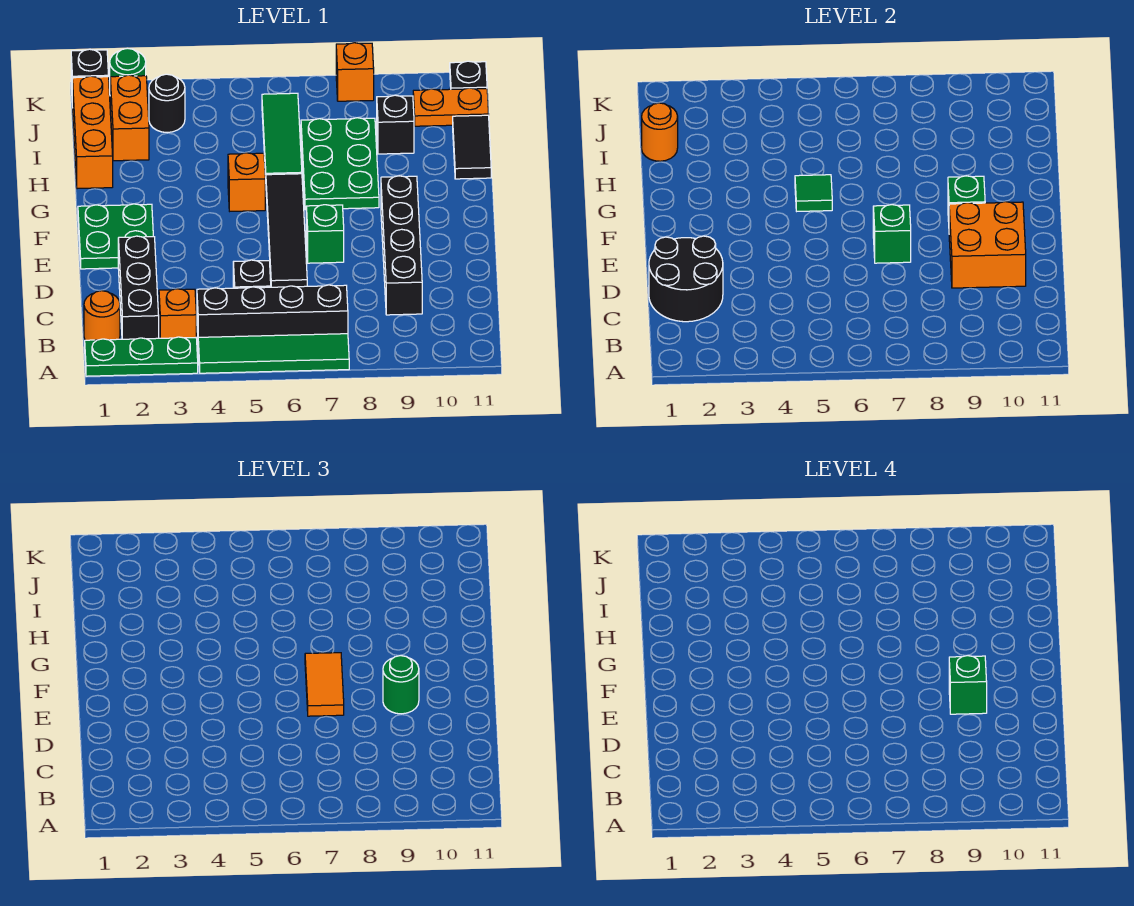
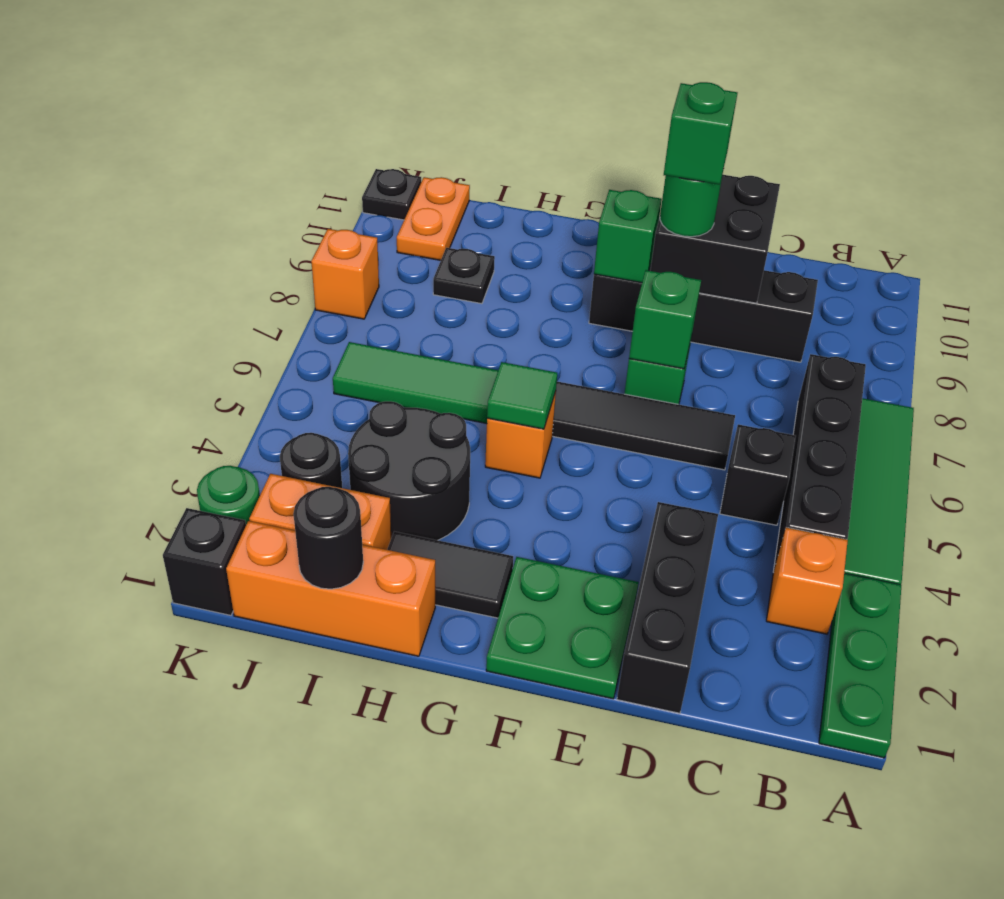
orange round brick B1 level 1 -> none
black brick B2:D2 level 1 -> black brick D1:D3 level 1
black round brick C1:D2 level 2 -> black round brick H3:I4 level 1
orange brick D9:E10 level 2 -> black brick D9:E10 level 2
orange tile E7:F7 level 3 -> none
green plate G7:I8 level 1 -> none
black tile H11:I11 level 1 -> black tile G2:H2 level 1
orange round brick I1 level 2 -> black round brick I1 level 2
black brick I9 level 1 -> black plate I9 level 1

